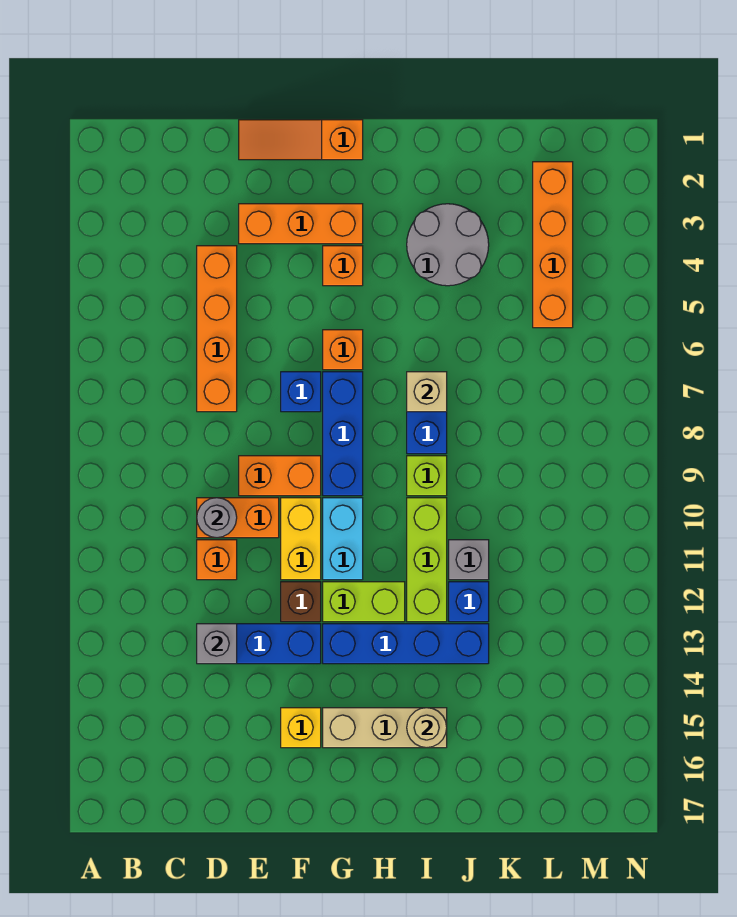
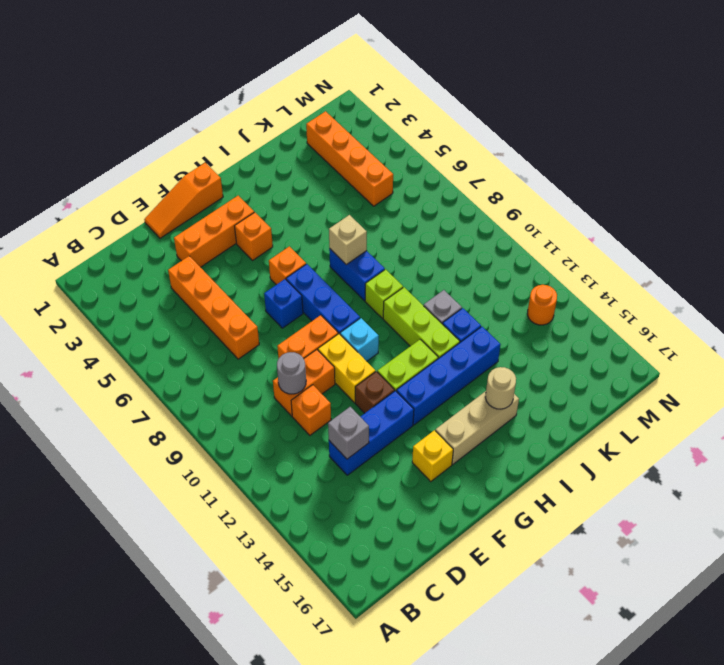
cyan brick G10:G11 level 1 -> cyan brick G10 level 1
grey round brick I3:J4 level 1 -> none
none -> orange round brick M13 level 1

